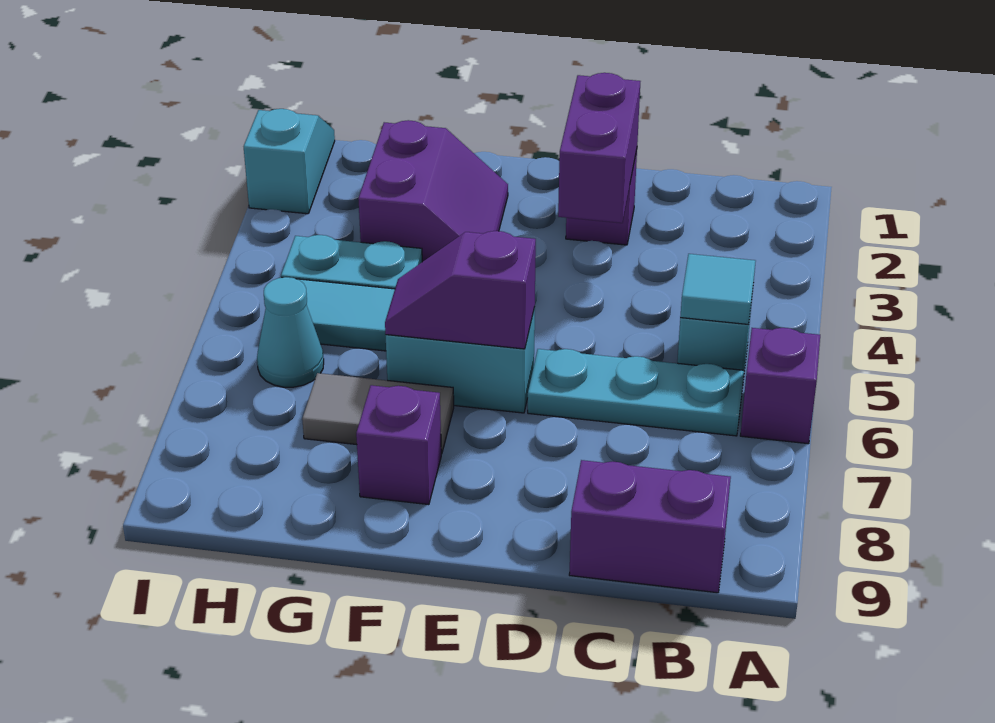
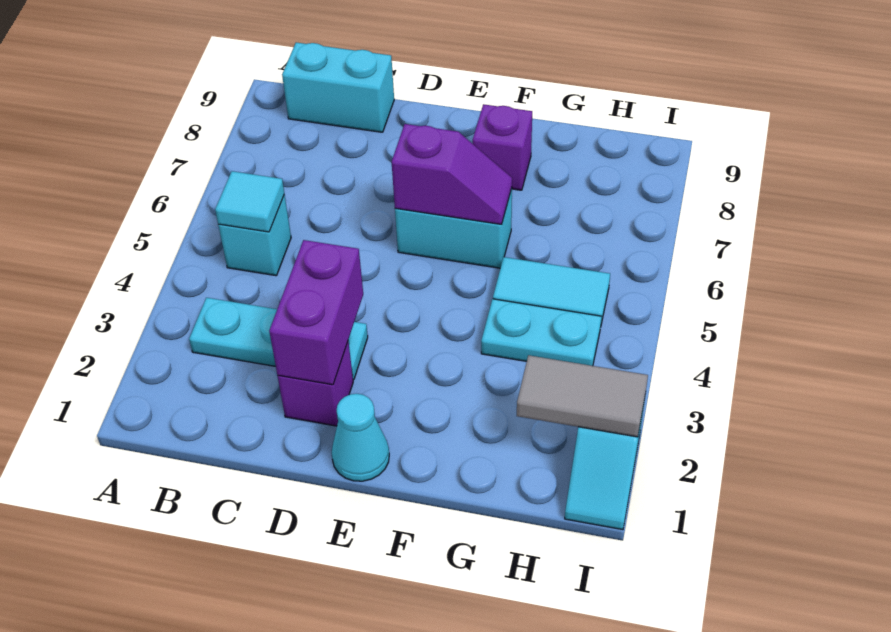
purple brick A6 level 1 -> none
cyan plate B6:D6 level 1 -> cyan plate B3:D3 level 1
purple brick B9:C9 level 1 -> cyan brick B9:C9 level 1
purple slope F2:G3 level 1 top G -> none
grey tile F7:G7 level 1 -> grey tile H2:I2 level 2
cyan cone H6 level 1 -> cyan cone E1 level 1

